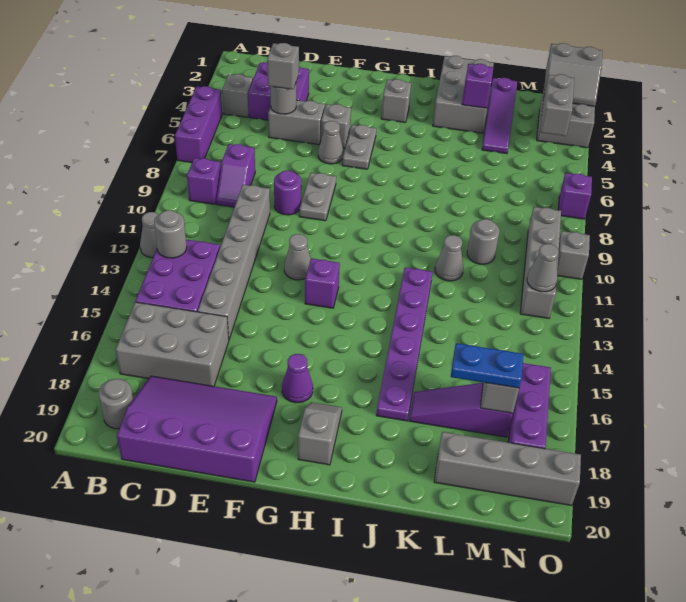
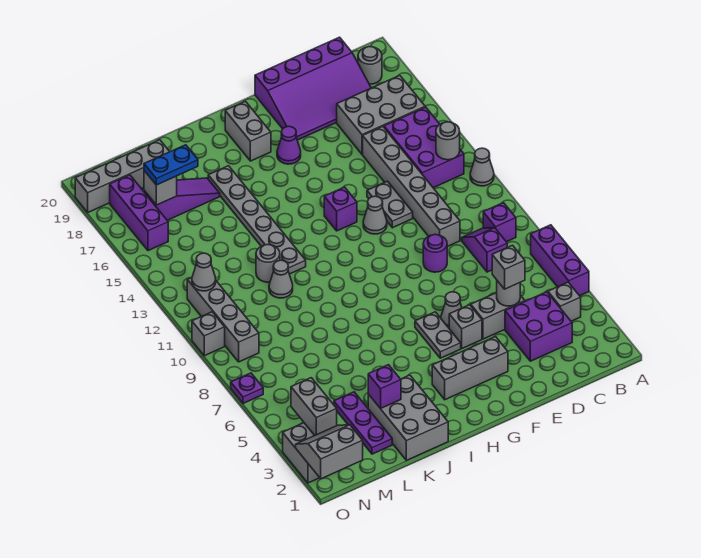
grey plate F8:F9 level 1 -> grey plate E12:E13 level 1
grey brick H3 level 1 -> grey brick F3:H3 level 1
grey slope H18:H19 level 1 top 19 -> grey brick H18:H19 level 1
purple plate J12:J17 level 1 -> grey plate J12:J17 level 1
purple slope L2:L4 level 1 top 2 -> purple plate L2:L4 level 1
grey round brick L10 level 1 -> grey round brick K12 level 1
purple brick O7 level 1 -> purple plate O7 level 1

